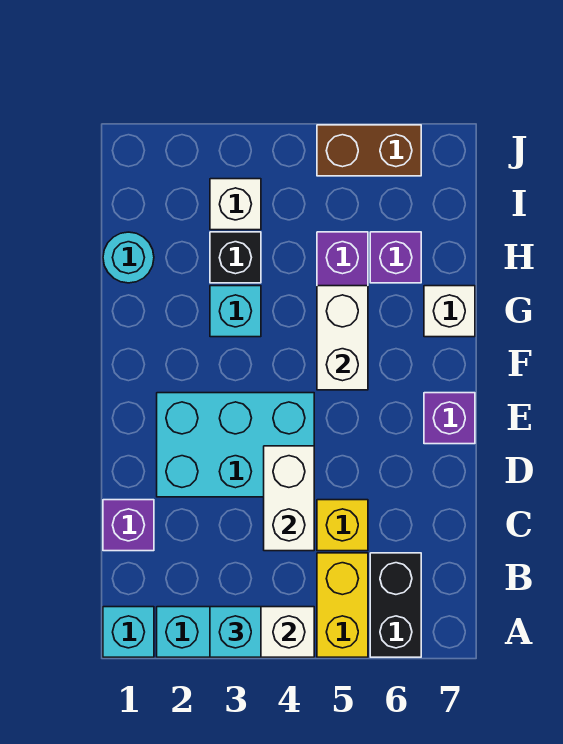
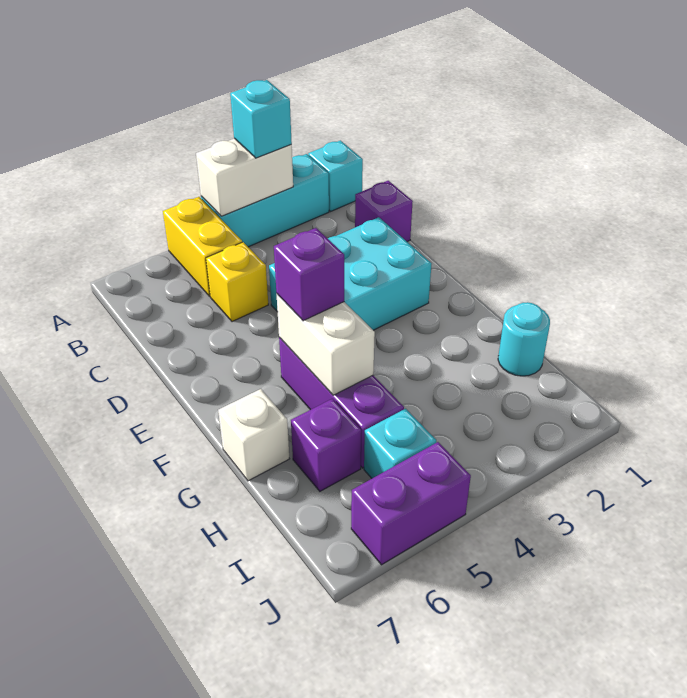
black brick A6:B6 level 1 -> none
white brick C4:D4 level 2 -> none
purple brick E7 level 1 -> purple brick F5 level 3
cyan brick G3 level 1 -> cyan brick I5 level 1
black brick H3 level 1 -> none
white brick I3 level 1 -> none
brown brick J5:J6 level 1 -> purple brick J5:J6 level 1

